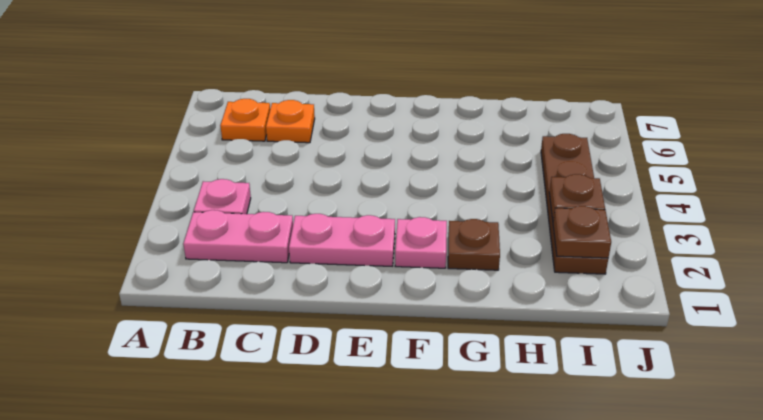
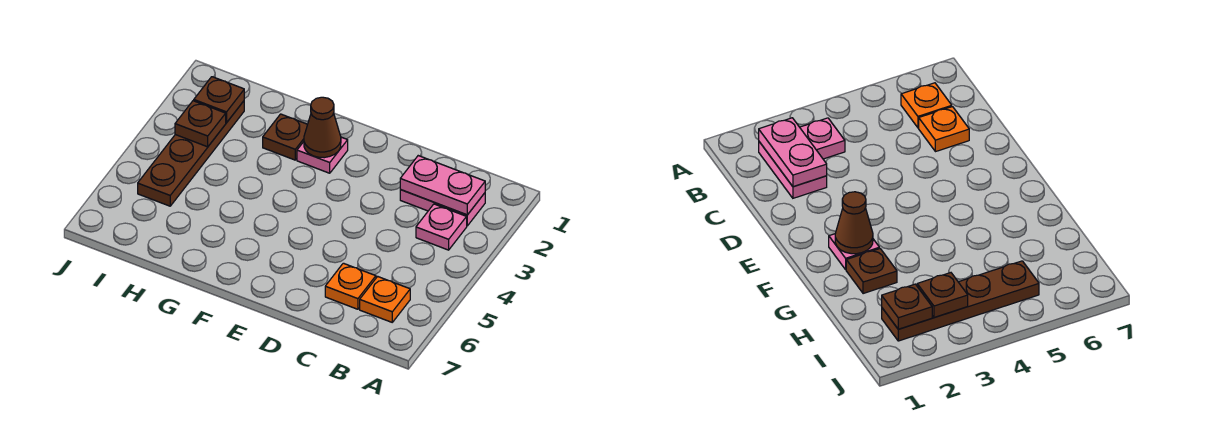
pink plate D2:E2 level 1 -> pink plate B2:C2 level 2
none -> brown cone F2 level 2

